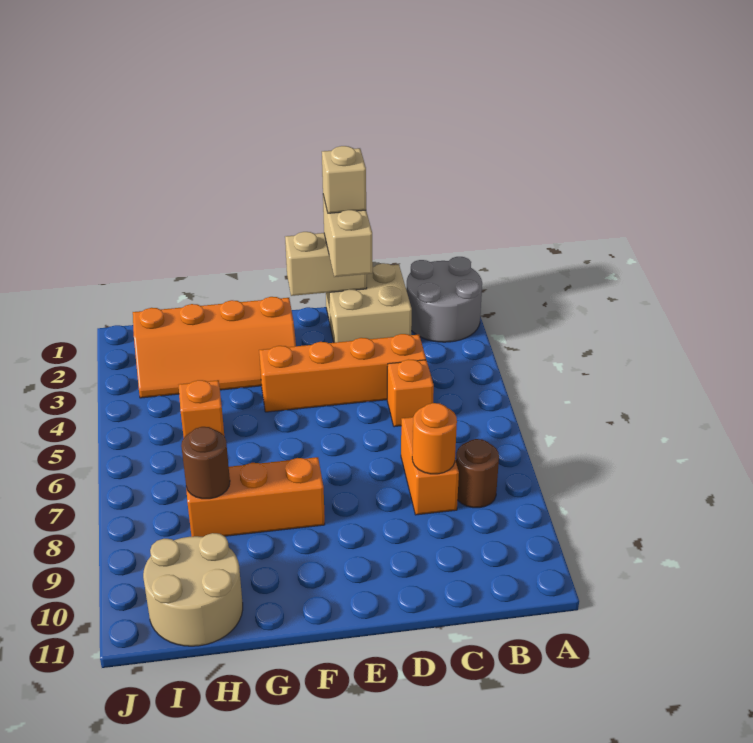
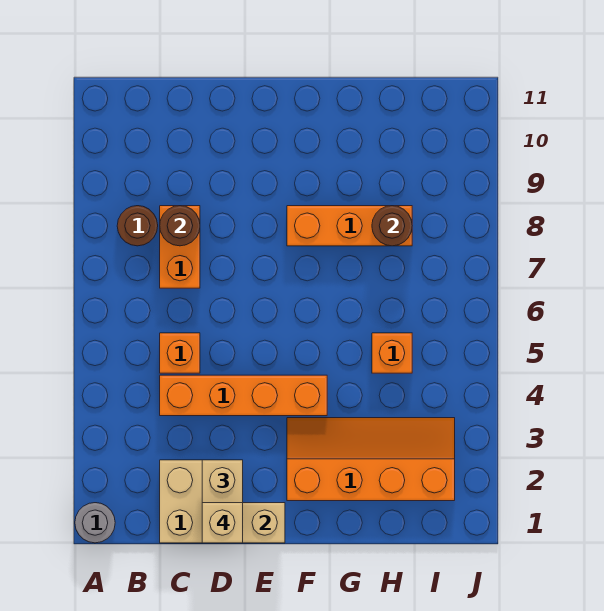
grey round brick A1:B2 level 1 -> grey round brick A1 level 1
orange round brick C8 level 2 -> brown round brick C8 level 2
tan round brick H10:I11 level 1 -> none

